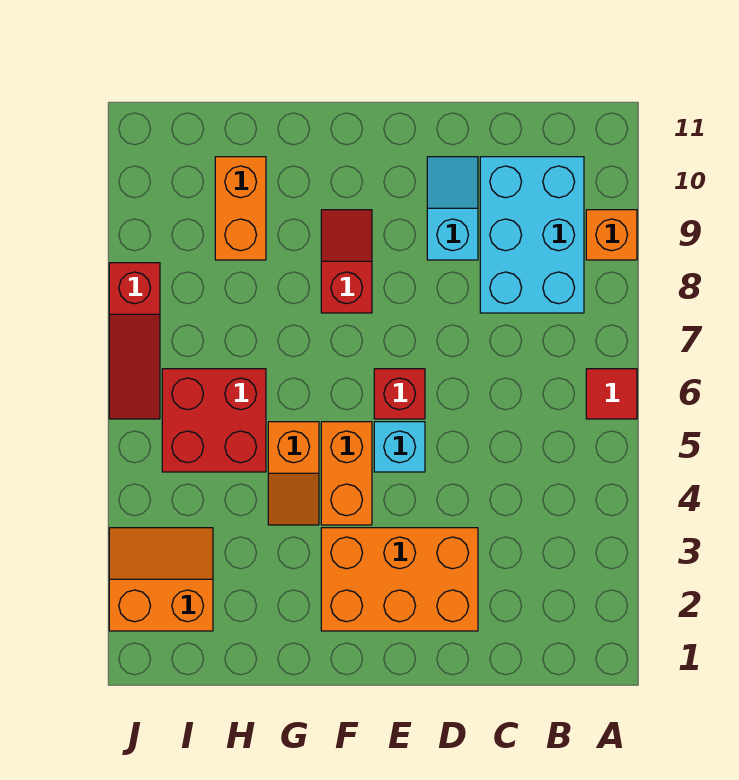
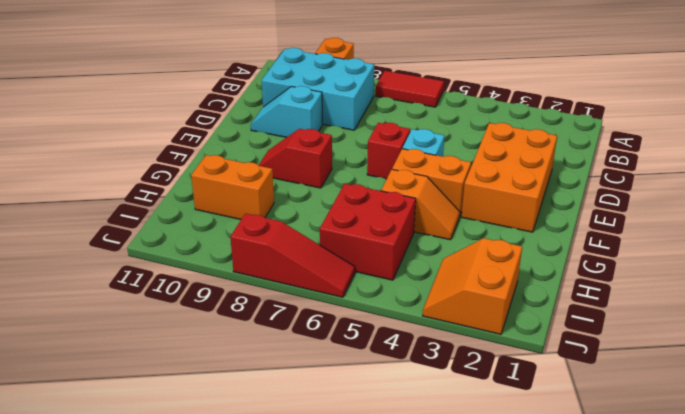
red tile A6 level 1 -> red tile A6:A7 level 1

